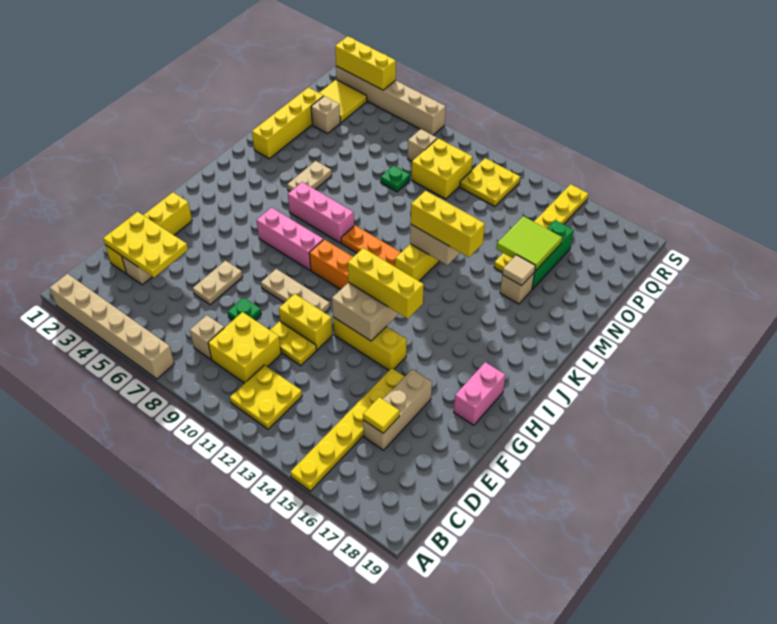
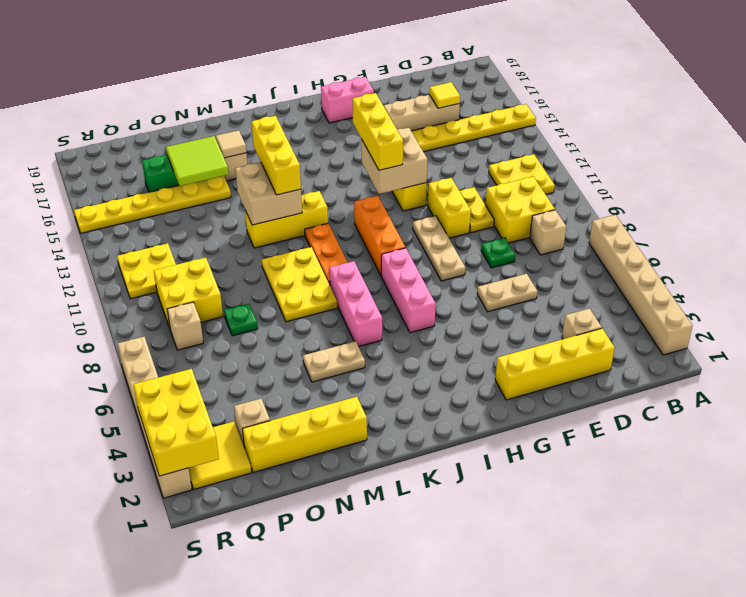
yellow plate D2:E4 level 2 -> yellow plate L8:M10 level 1
yellow brick S2:S4 level 2 -> yellow brick R2:S4 level 2

